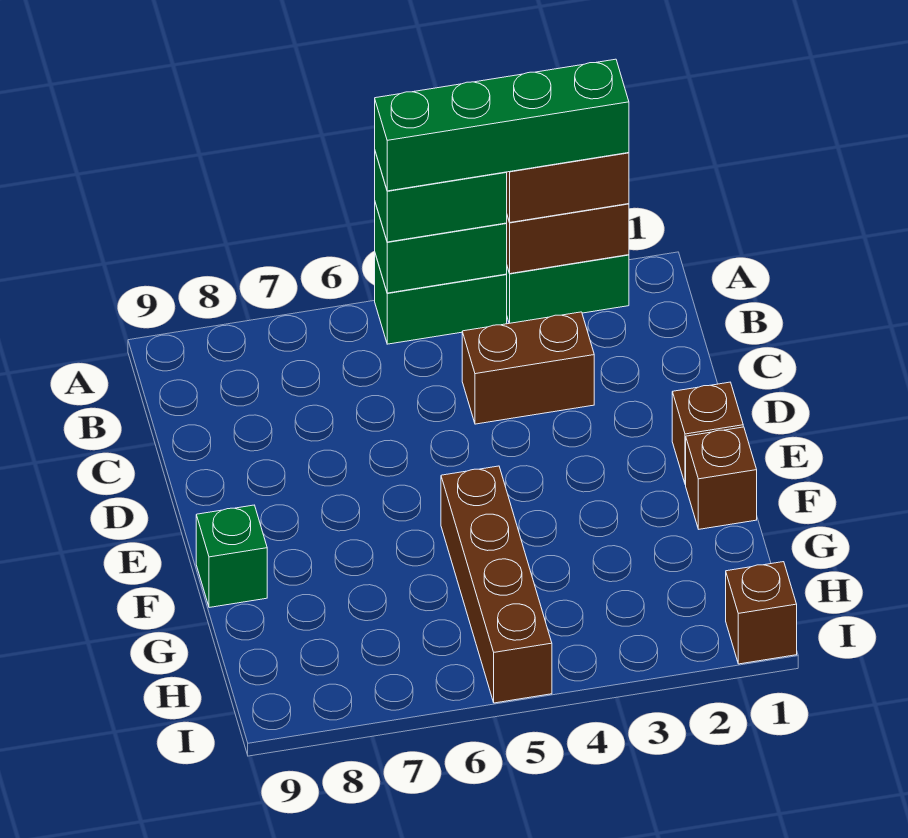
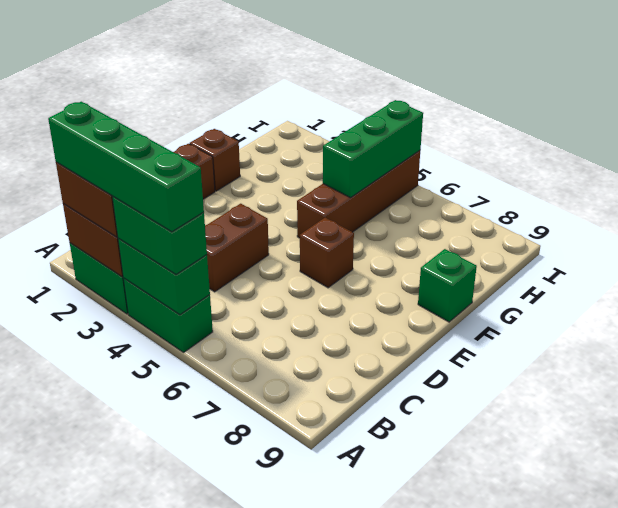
brown brick C3:C4 level 1 -> brown brick C4:D4 level 1
none -> green brick G5:I5 level 2
brown brick I1 level 1 -> brown brick E6 level 1

